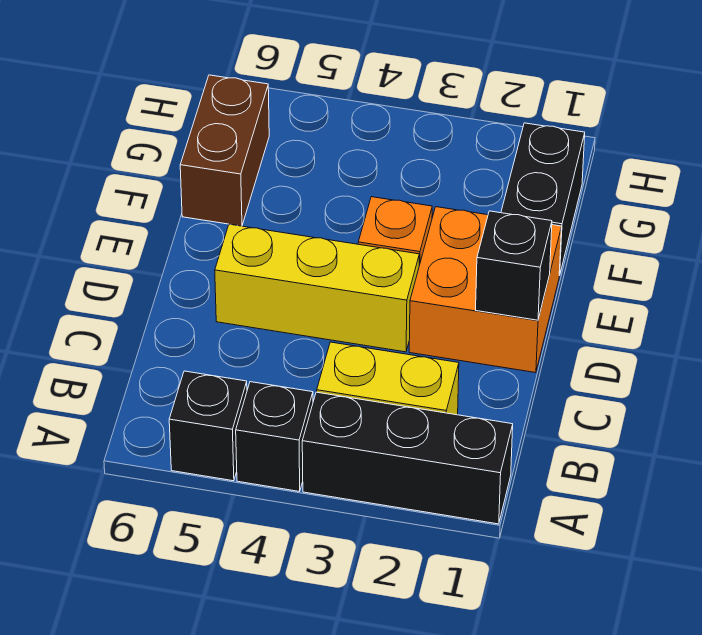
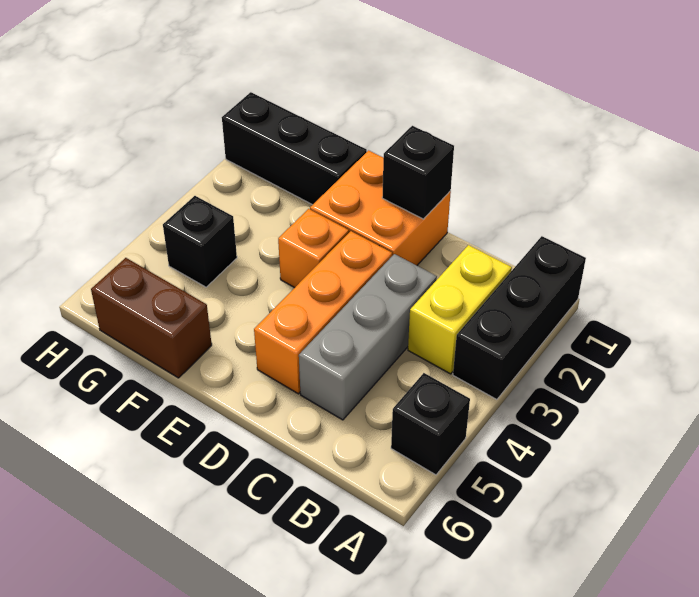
black brick A4 level 1 -> black brick G4 level 1
none -> grey brick C3:C5 level 1
yellow brick D3:D5 level 1 -> orange brick D3:D5 level 1
black brick F1:G1 level 1 -> black brick F1:H1 level 1

